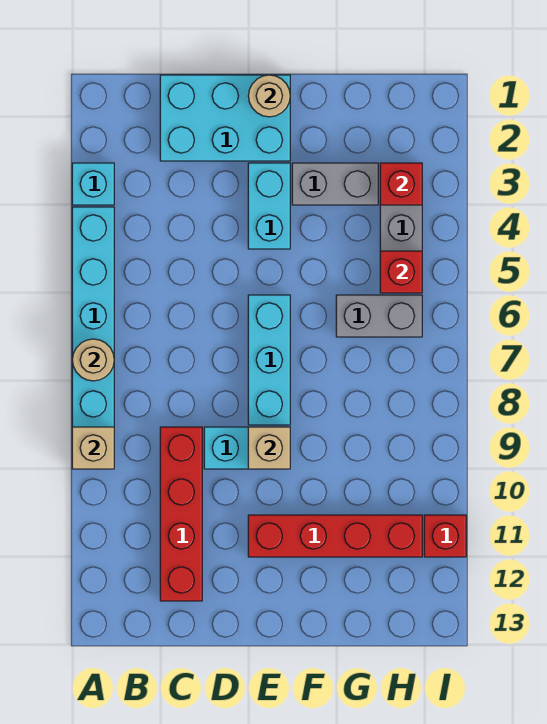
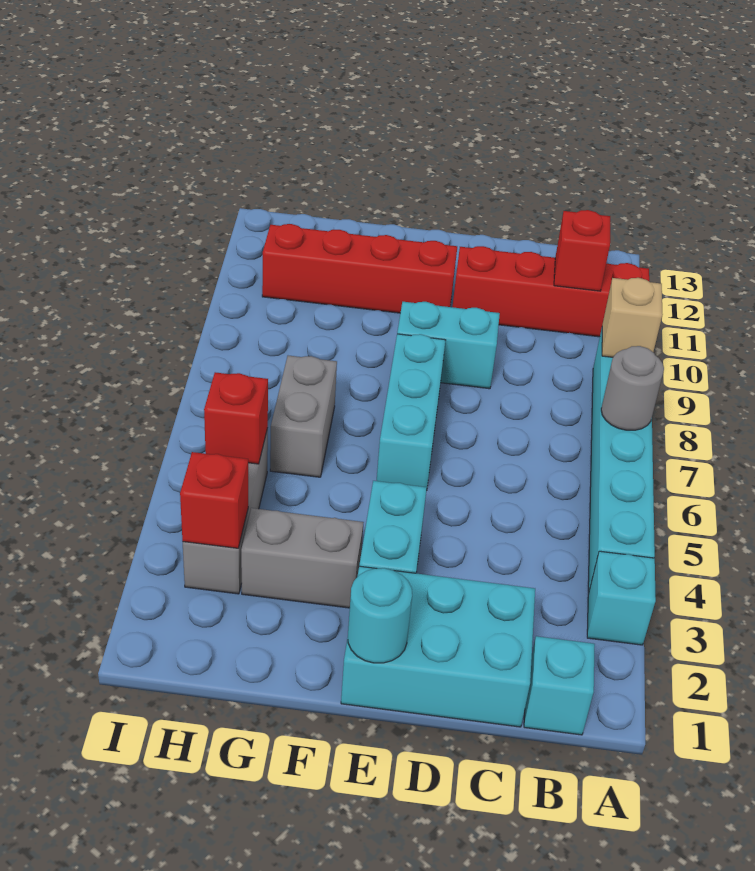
tan round brick A7 level 2 -> grey round brick A7 level 2
none -> cyan brick B1 level 1
red brick C9:C12 level 1 -> red brick A11:D11 level 1
tan round brick E1 level 2 -> cyan round brick E1 level 2
tan brick E9 level 2 -> none
grey brick G6:H6 level 1 -> grey brick G6:G7 level 1
red brick I11 level 1 -> red brick B11 level 2

